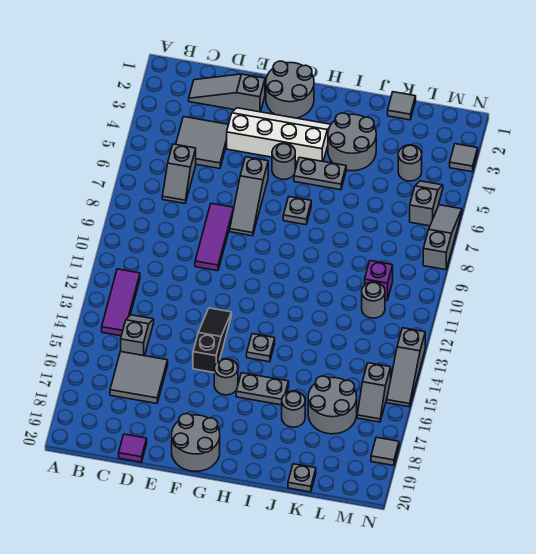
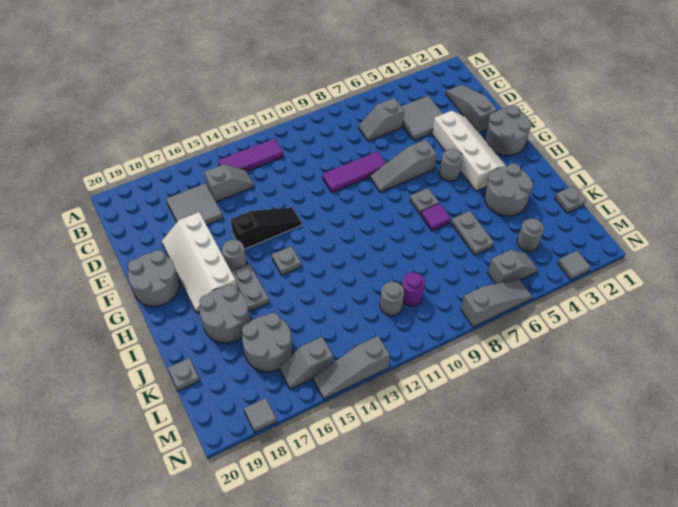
purple tile D20 level 1 -> purple tile I7 level 1
none -> white slope E17:H18 level 1 top 17
grey plate H5:I5 level 1 -> grey plate J6:K6 level 1
grey round brick J17 level 1 -> grey round brick I17:J18 level 1
grey tile K1 level 1 -> grey plate K1 level 1
purple brick L10 level 1 -> purple round brick L10 level 1

